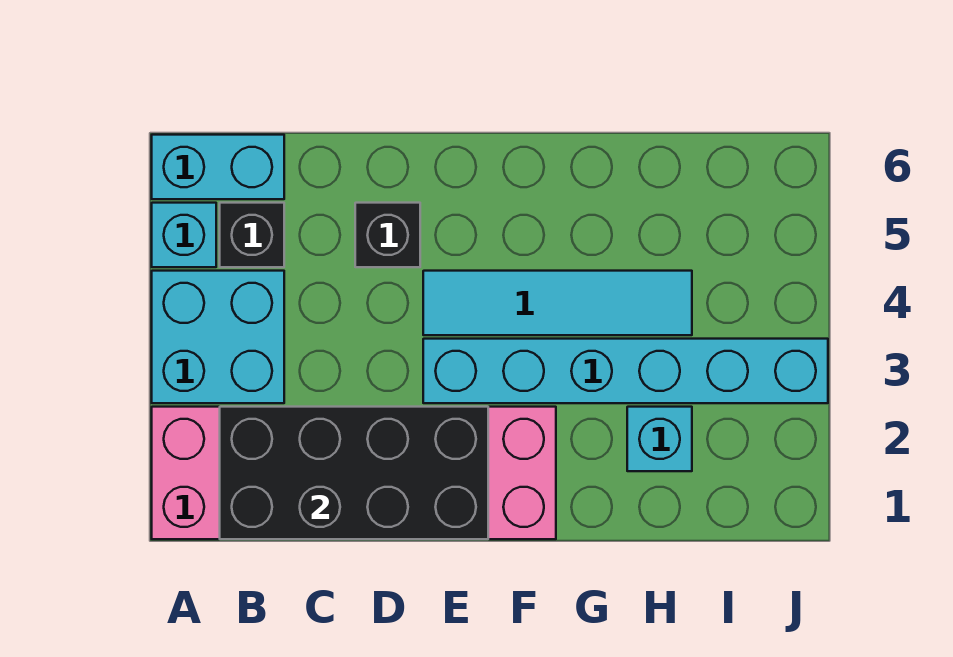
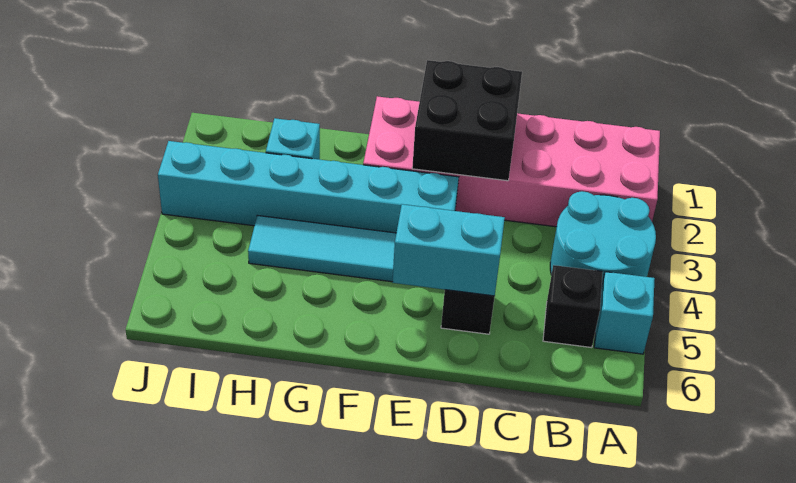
cyan brick A3:B4 level 1 -> cyan round brick A3:B4 level 1
cyan brick A6:B6 level 1 -> cyan brick D5:E5 level 2
black brick B1:E2 level 2 -> black brick D1:E2 level 2

